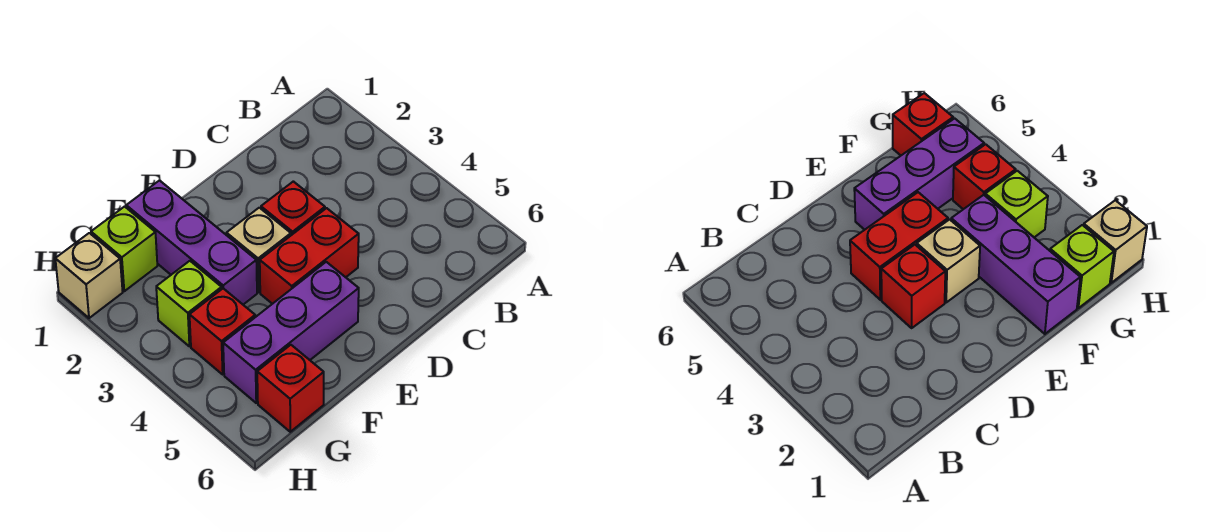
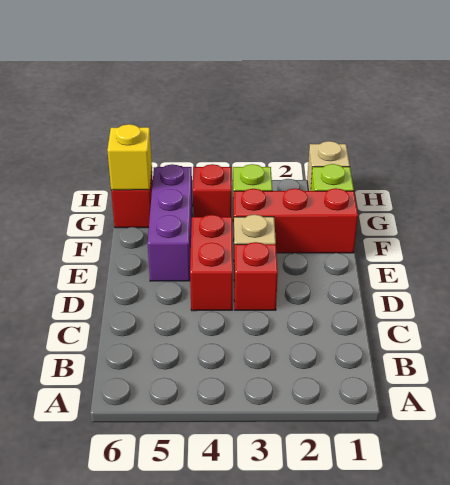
purple brick F1:F3 level 1 -> red brick F1:F3 level 1
none -> yellow brick G6 level 2

